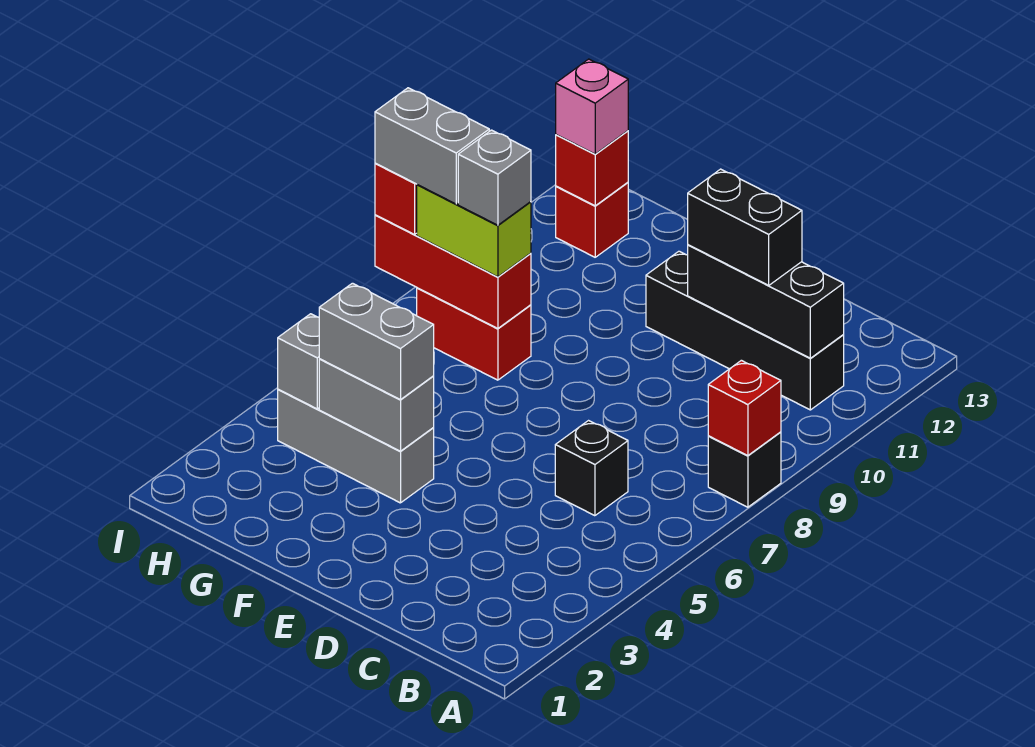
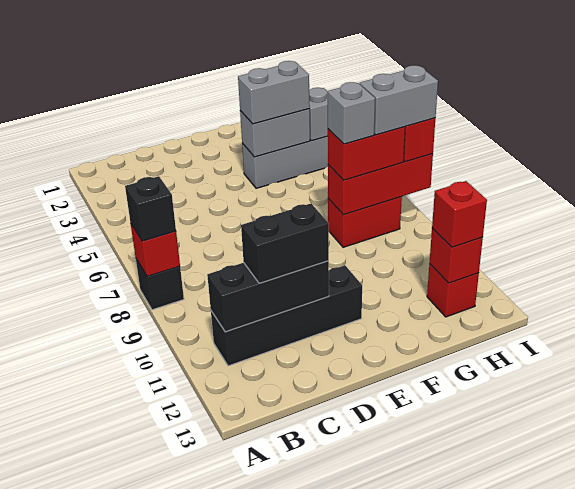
black brick C6 level 1 -> black brick A8 level 3
lime brick G8:H8 level 3 -> red brick G8:H8 level 3
pink brick H12 level 3 -> red brick H12 level 3

